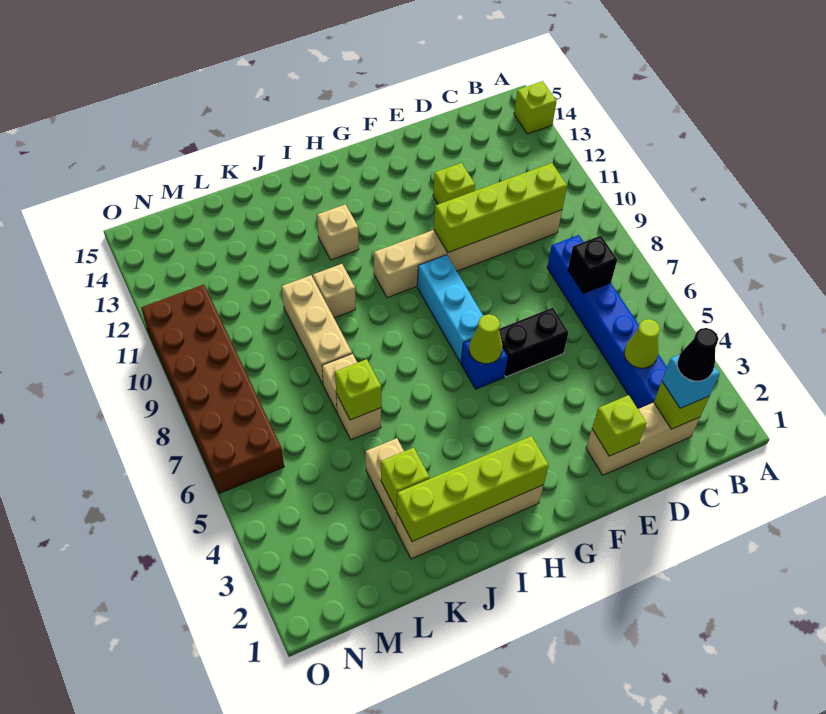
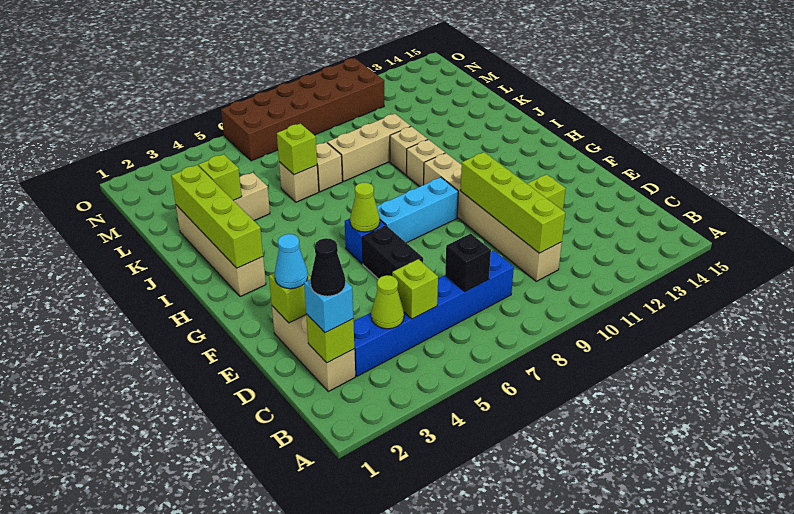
lime brick A14 level 1 -> lime brick C5 level 2
none -> cyan cone E2 level 3
tan brick I12 level 1 -> tan brick I10 level 1

